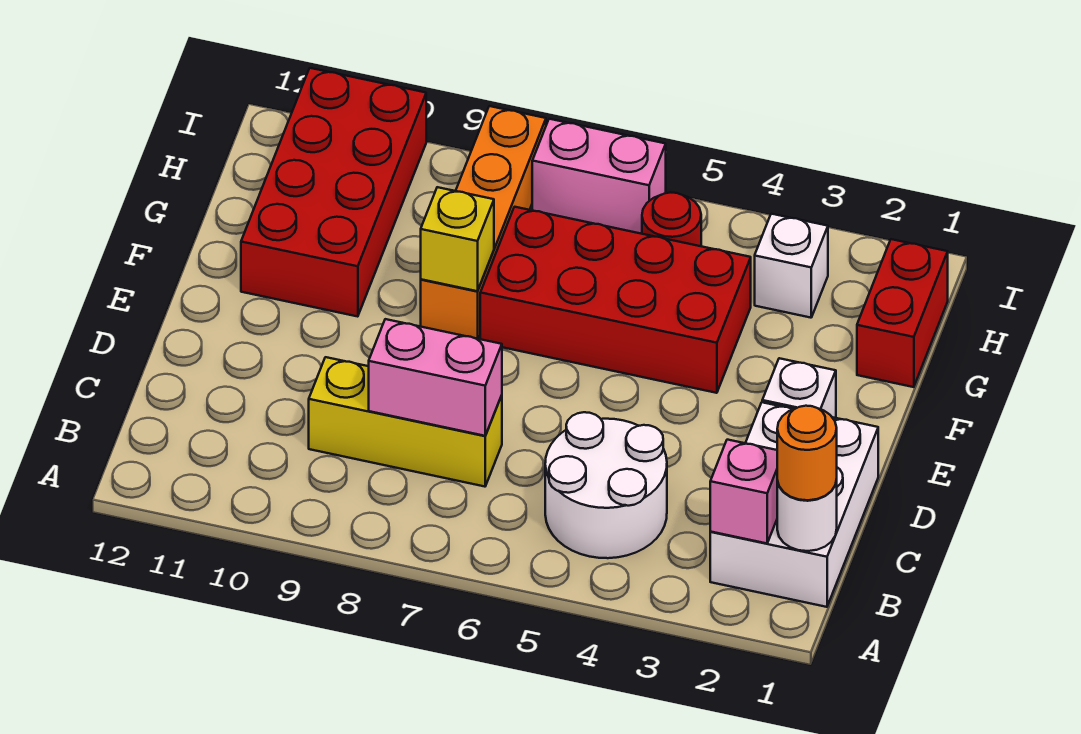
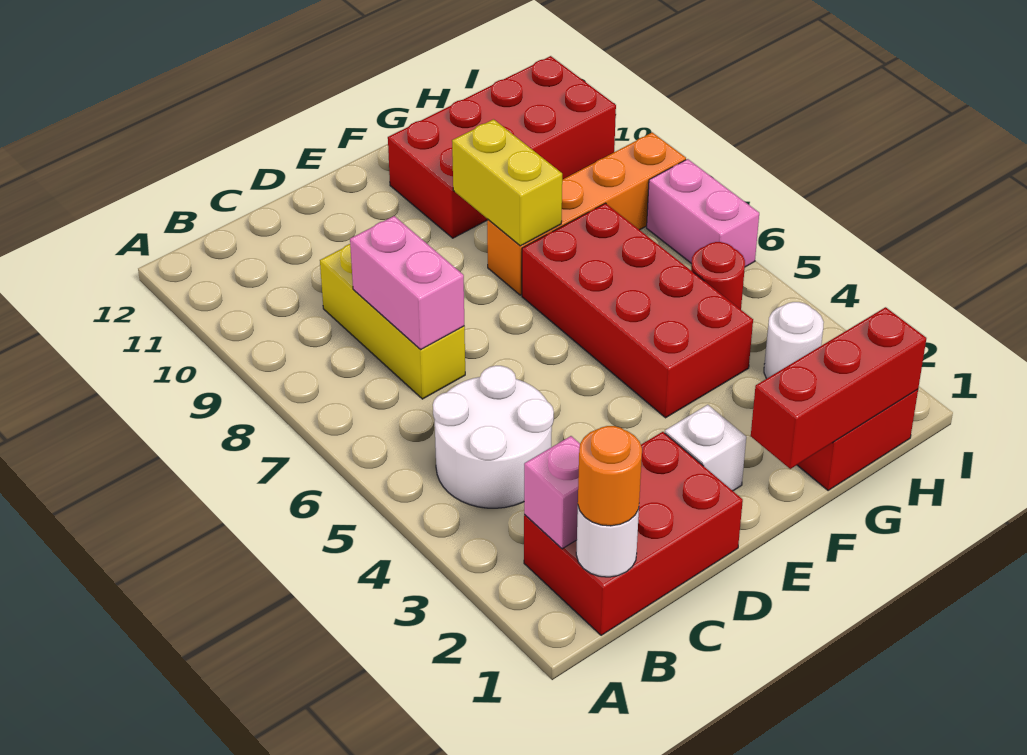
white brick B1:D2 level 1 -> red brick B1:D2 level 1
none -> red brick F1:H1 level 2
yellow brick F8 level 2 -> yellow brick F8:F9 level 2
white brick H3 level 1 -> white round brick H3 level 1

